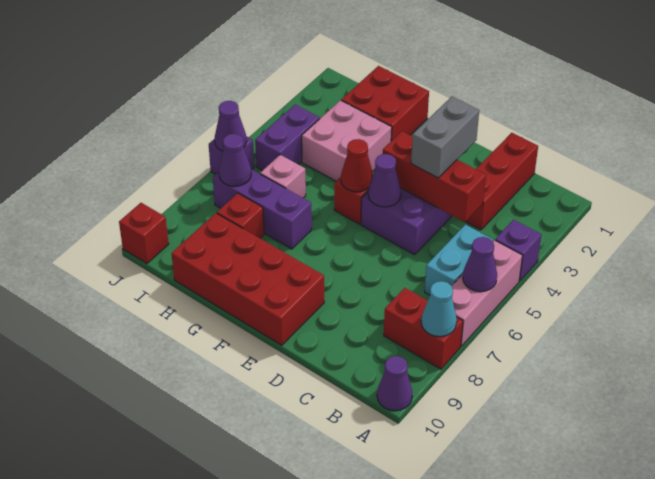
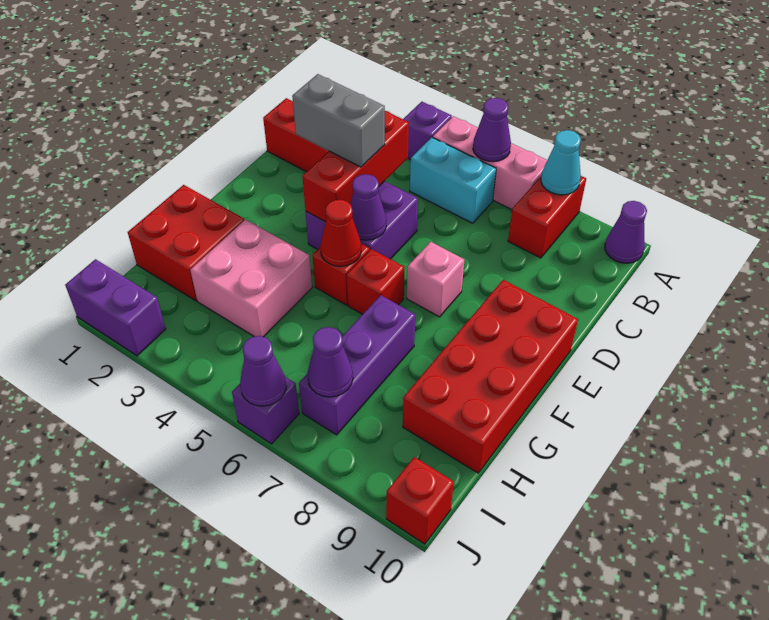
pink brick H6 level 1 -> pink brick E7 level 1
red brick H8 level 1 -> red brick F6 level 1
purple brick I4:I5 level 1 -> purple brick J1:J2 level 1

